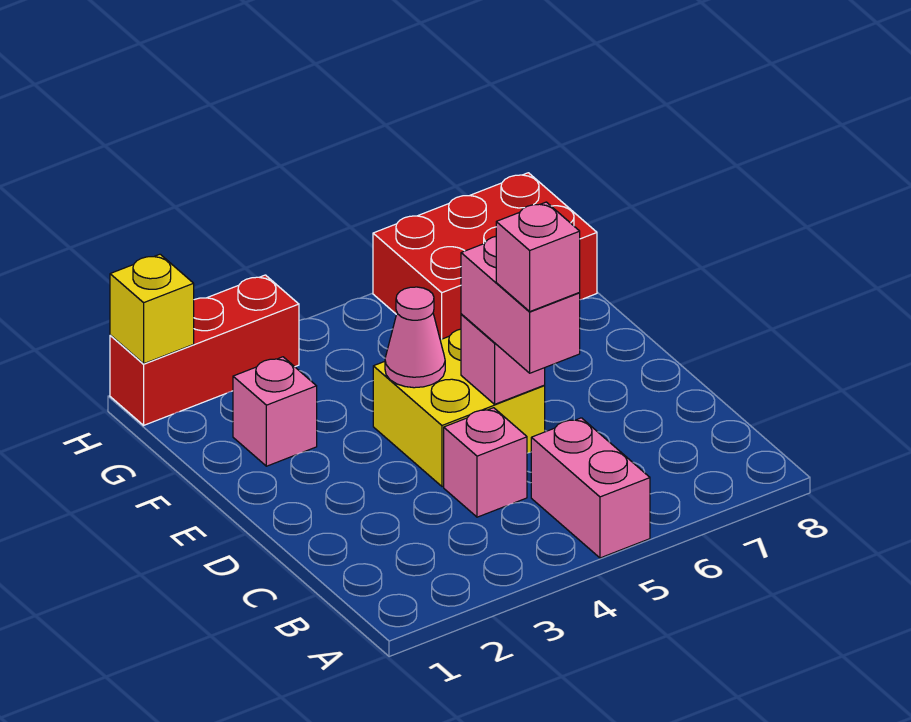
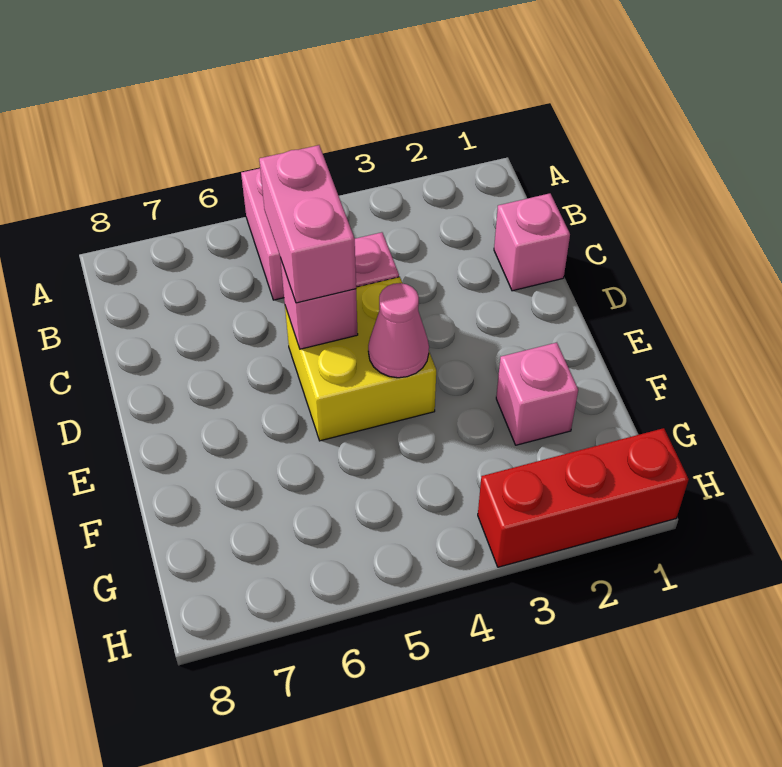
pink brick C5 level 4 -> pink brick C1 level 1
red brick G6:H8 level 1 -> none
yellow brick H1 level 2 -> none

